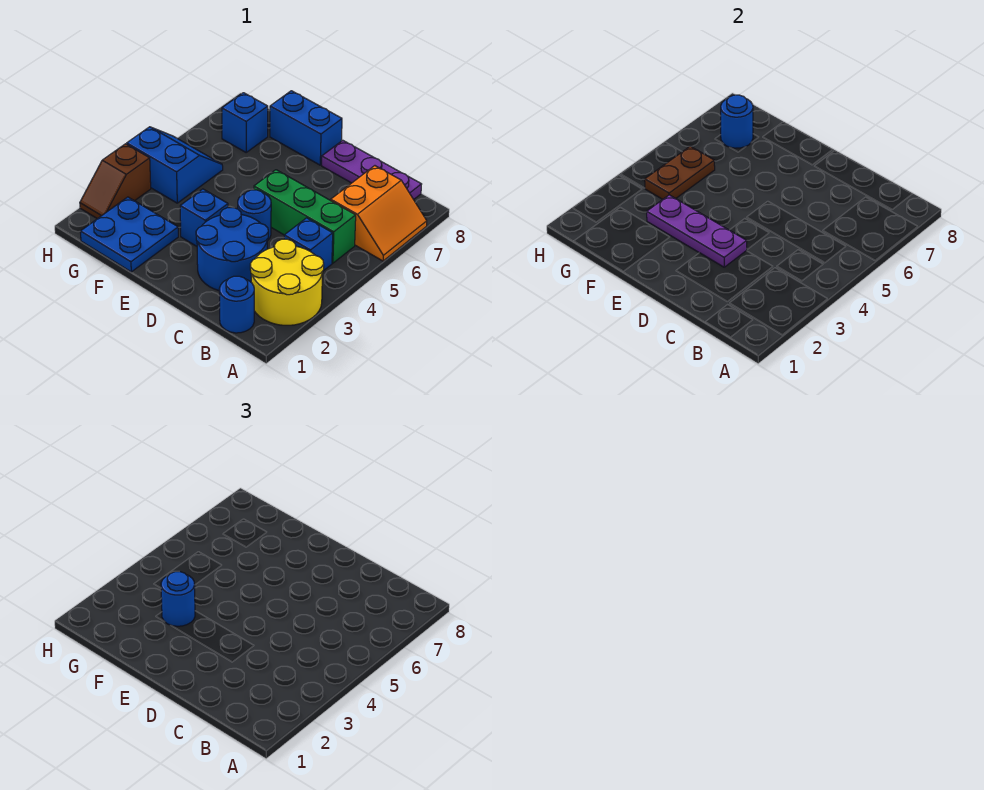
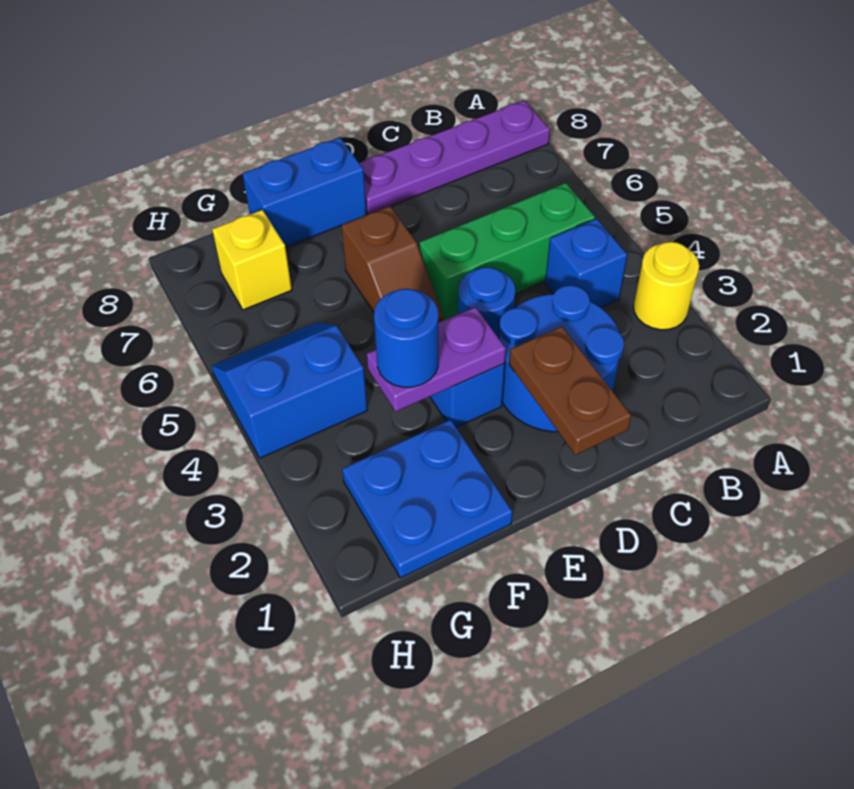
yellow round brick A2:B3 level 1 -> yellow round brick A3 level 1
orange slope A6:B7 level 1 top B -> none
blue round brick B1 level 1 -> none
purple plate B8:D8 level 1 -> purple plate A8:D8 level 1
purple plate D3:F3 level 2 -> purple plate E3:F3 level 2
brown plate G4:G5 level 2 -> brown plate D1:D2 level 2
blue brick G7 level 1 -> yellow brick G7 level 1
blue round brick G7 level 2 -> none
brown slope H2:H3 level 1 top 3 -> brown slope E5:E6 level 1 top 6

